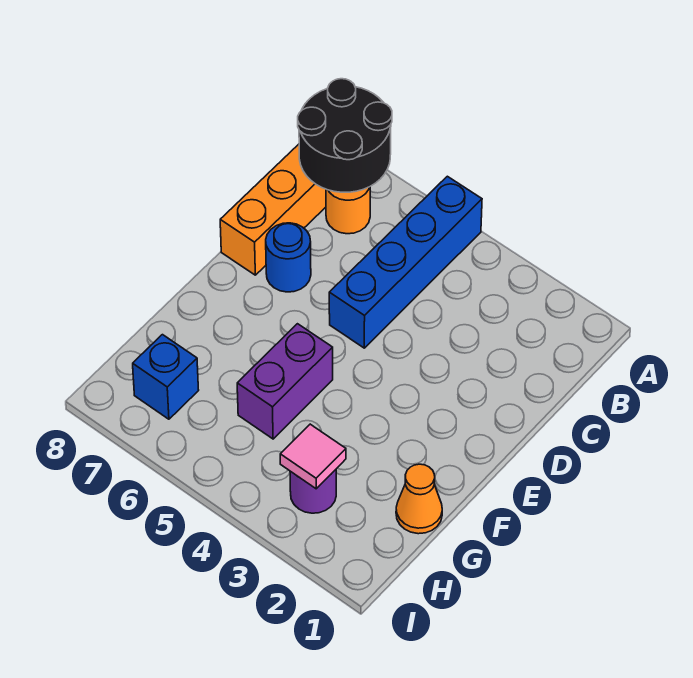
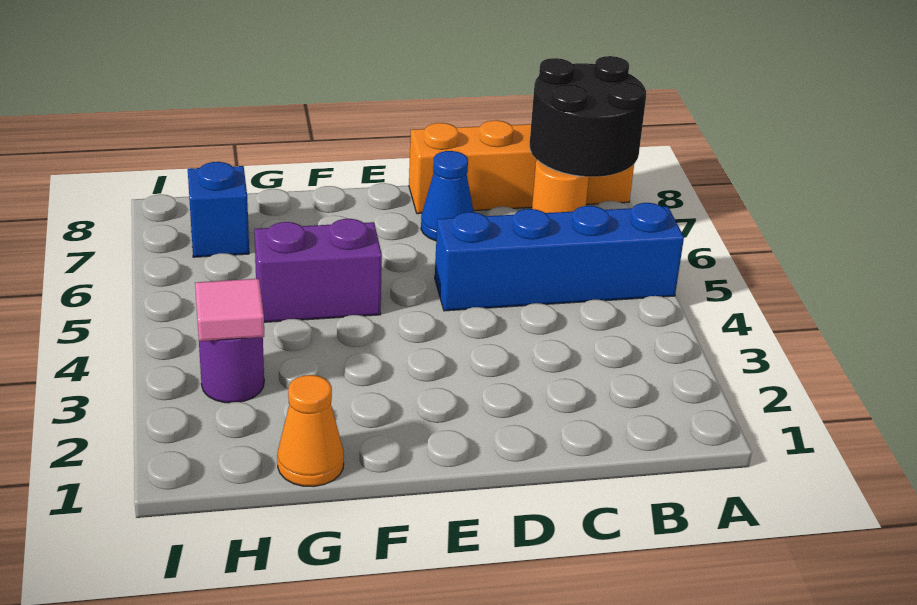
blue round brick D7 level 1 -> blue cone D7 level 1

